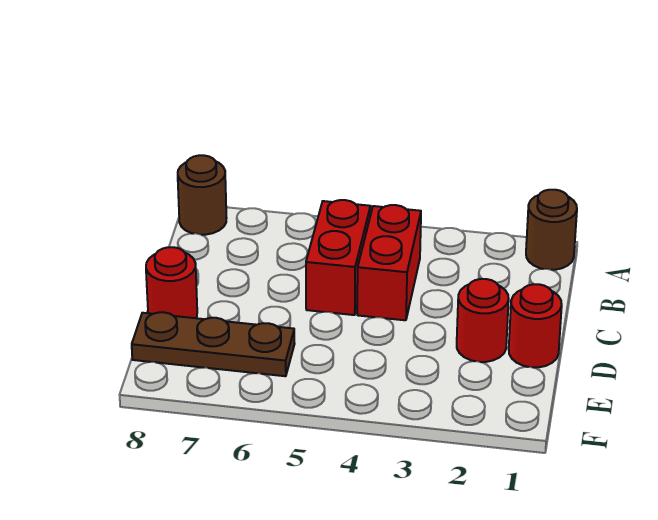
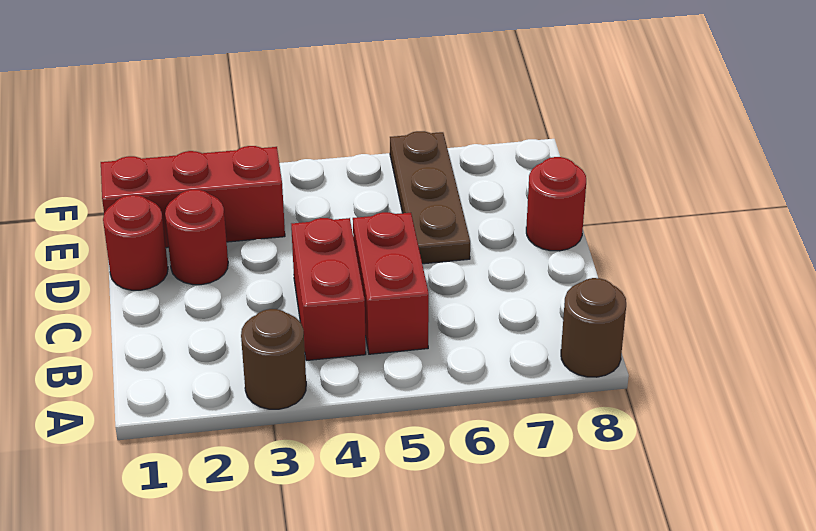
brown round brick A1 level 1 -> brown round brick A3 level 1
none -> red brick E1:E3 level 1
brown plate E6:E8 level 1 -> brown plate D6:F6 level 1

